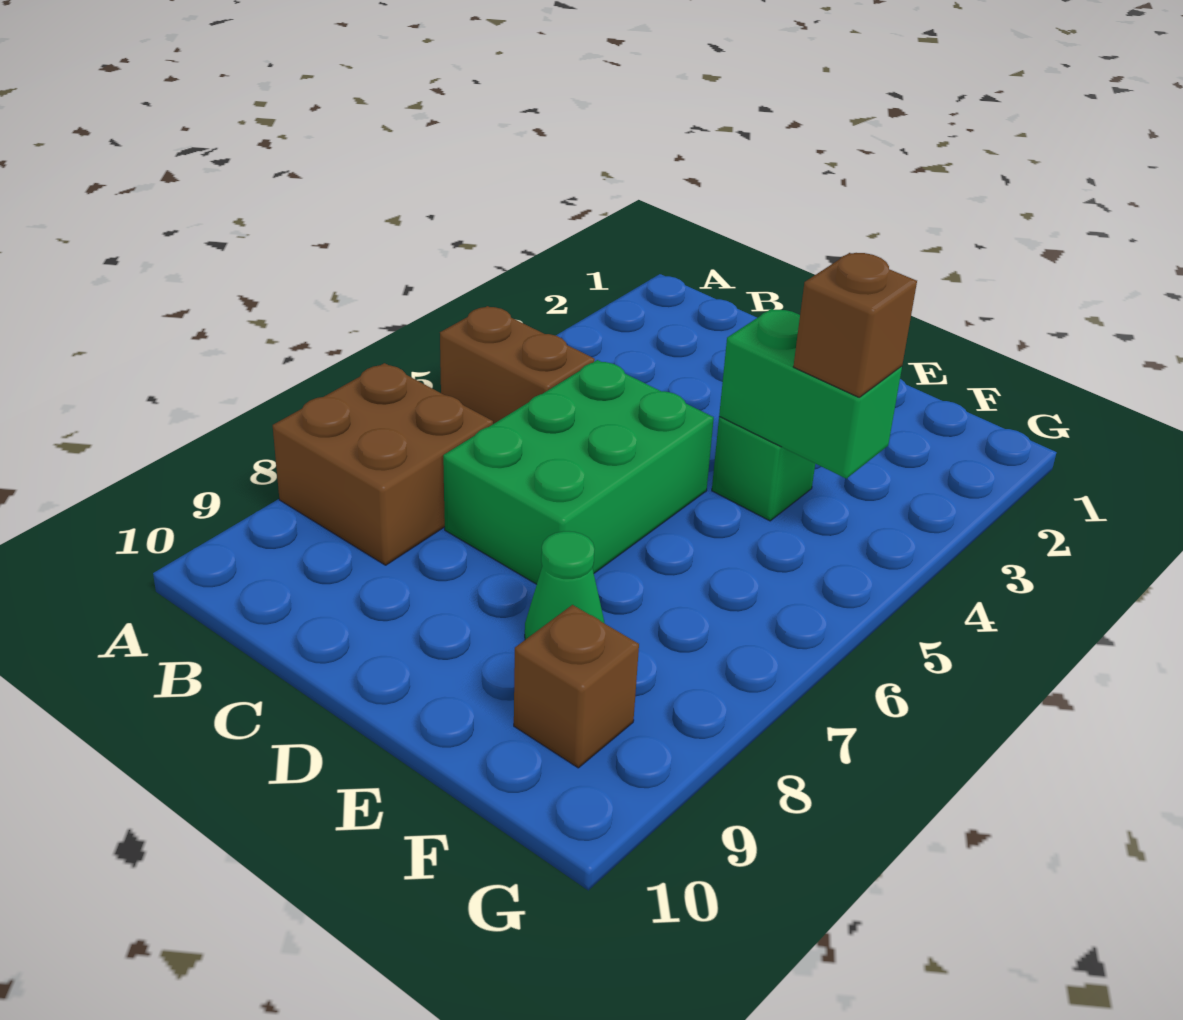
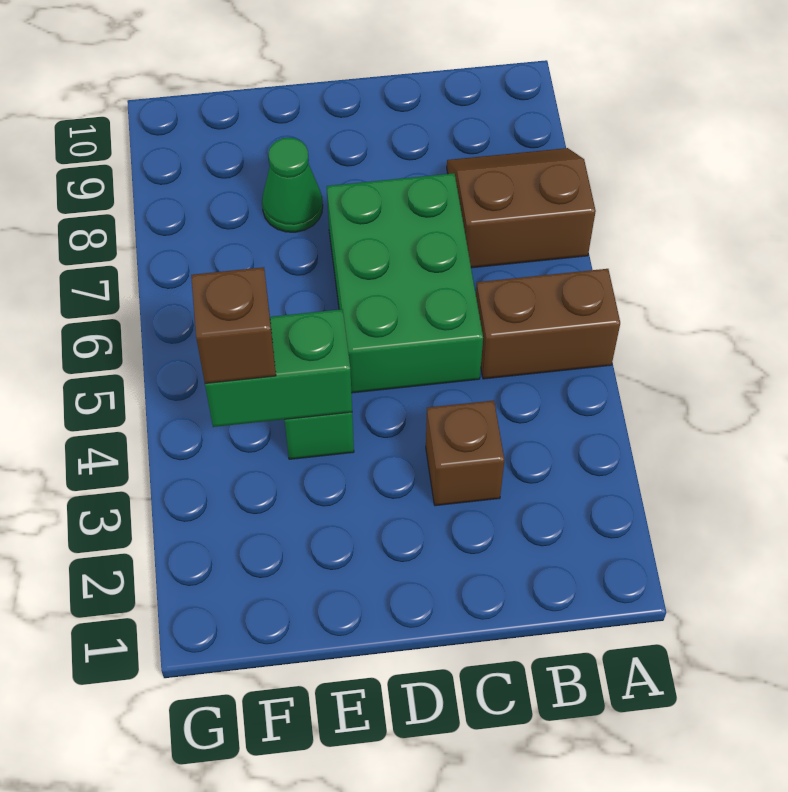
brown brick A7:B8 level 1 -> brown slope A7:B8 level 1 top 7
brown brick F9 level 1 -> brown brick C3 level 1

